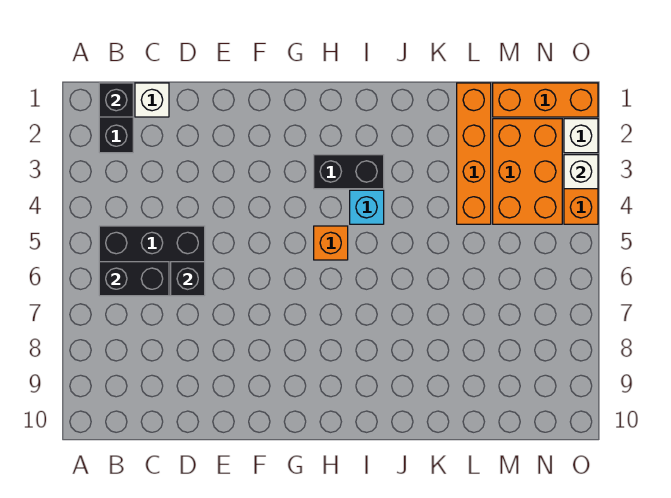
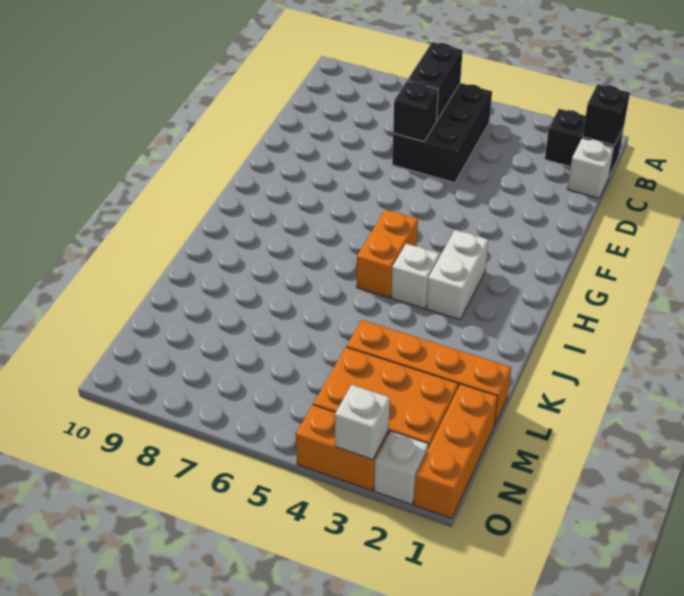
black brick H3:I3 level 1 -> white brick H3:I3 level 1
orange brick H5 level 1 -> orange brick H5:I5 level 1
cyan brick I4 level 1 -> white brick I4 level 1

